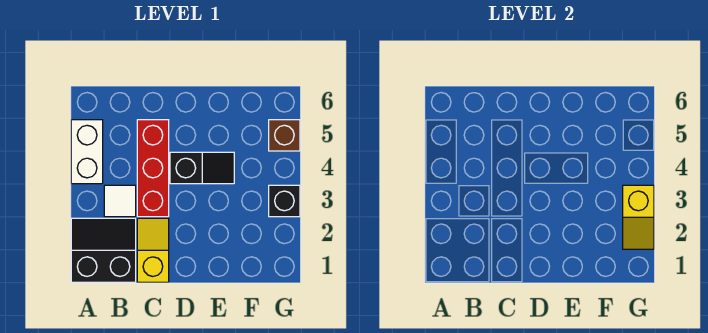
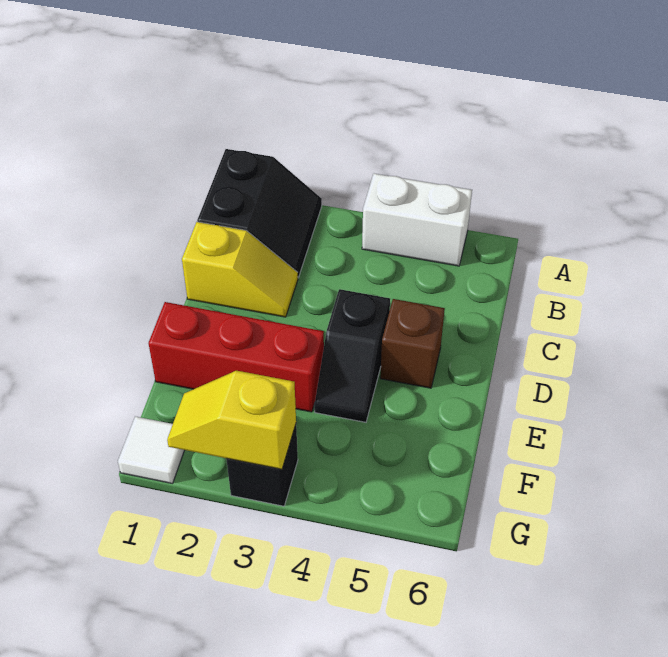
white tile B3 level 1 -> white tile G1 level 1
red brick C3:C5 level 1 -> red brick E1:E3 level 1
brown brick G5 level 1 -> brown brick D5 level 1

